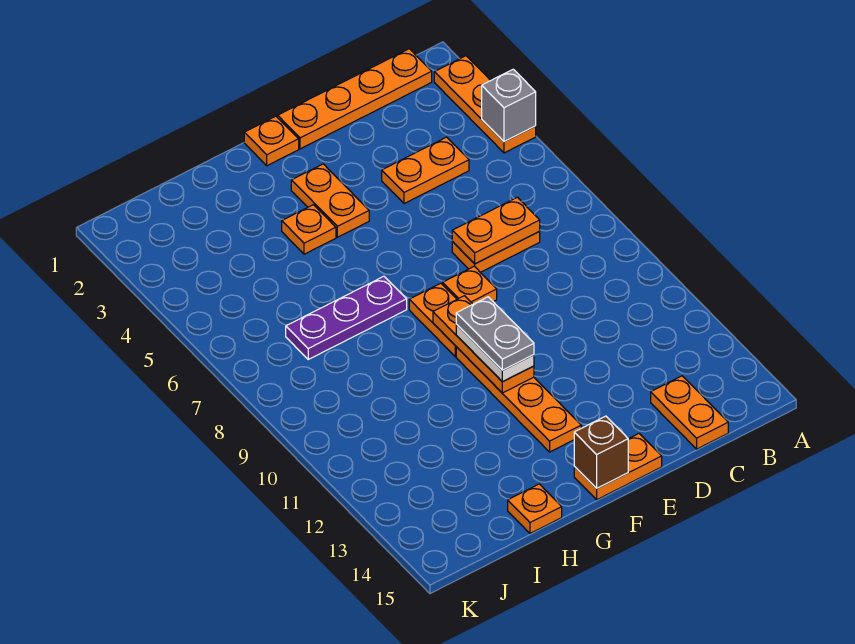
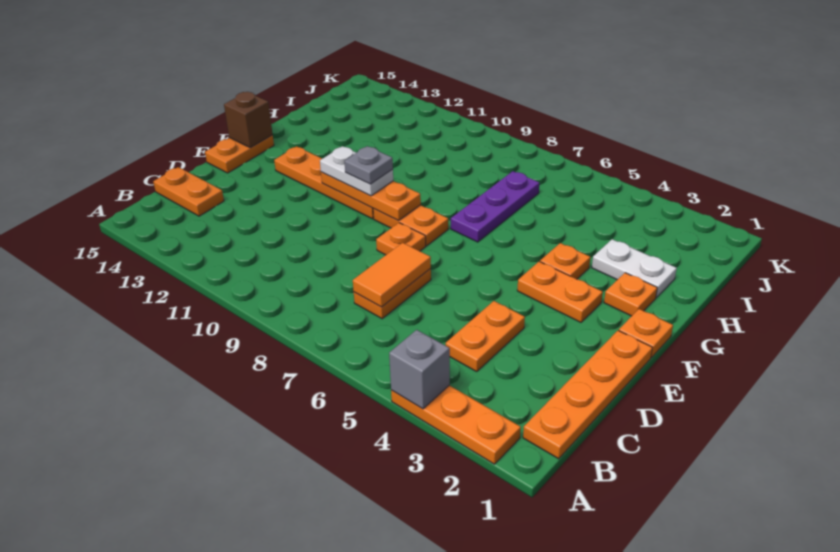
orange plate C7:D7 level 2 -> orange tile C7:D7 level 2
grey plate F10:F11 level 4 -> grey plate F10 level 4
none -> white plate H2:H3 level 1
orange plate H15 level 1 -> orange plate G2 level 1

